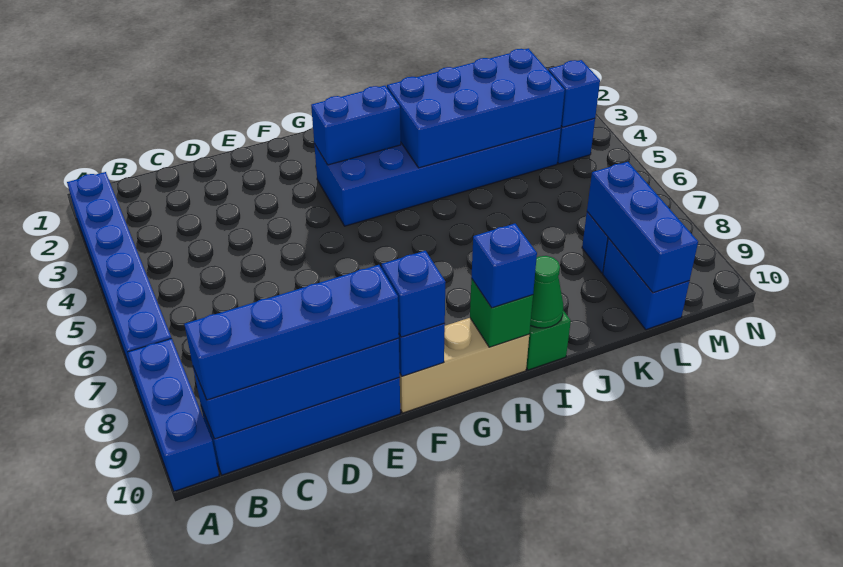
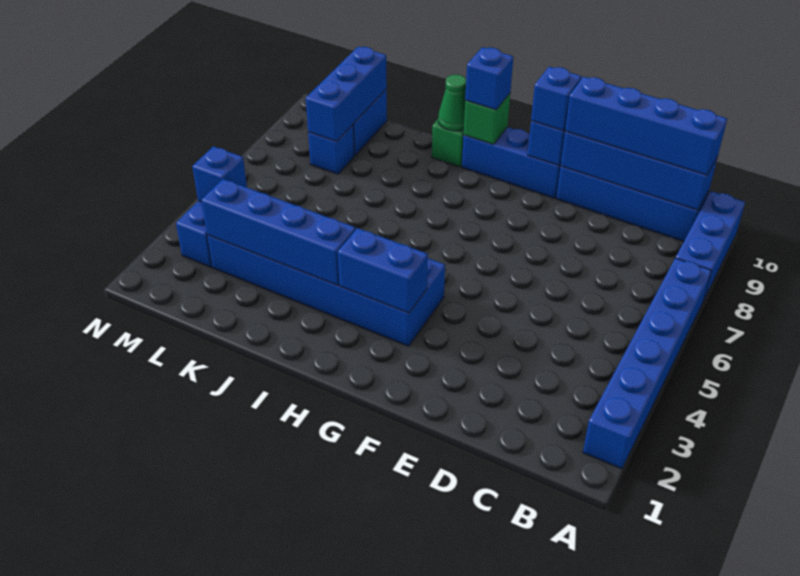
tan brick F10:H10 level 1 -> blue brick F10:H10 level 1
blue brick I3:L4 level 2 -> blue brick I3:L3 level 2

